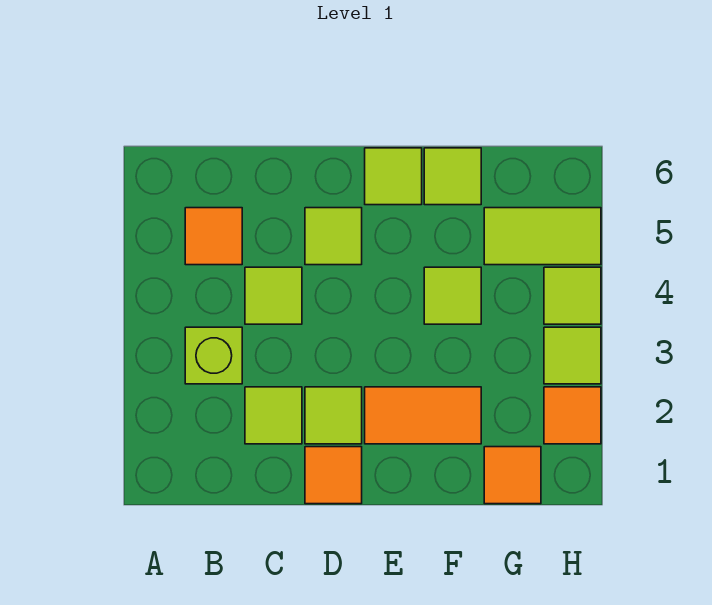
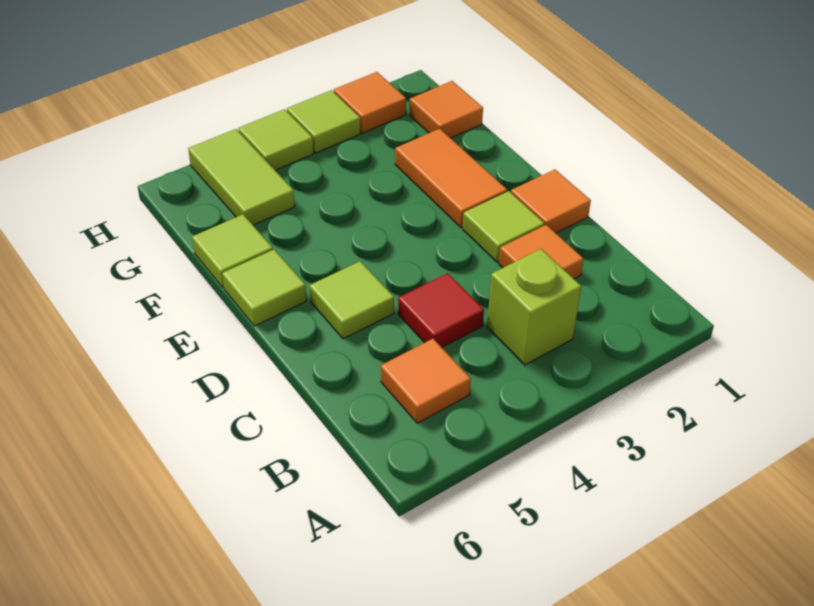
lime tile C2 level 1 -> orange tile C2 level 1
lime tile C4 level 1 -> red tile C4 level 1
lime tile F4 level 1 -> none

